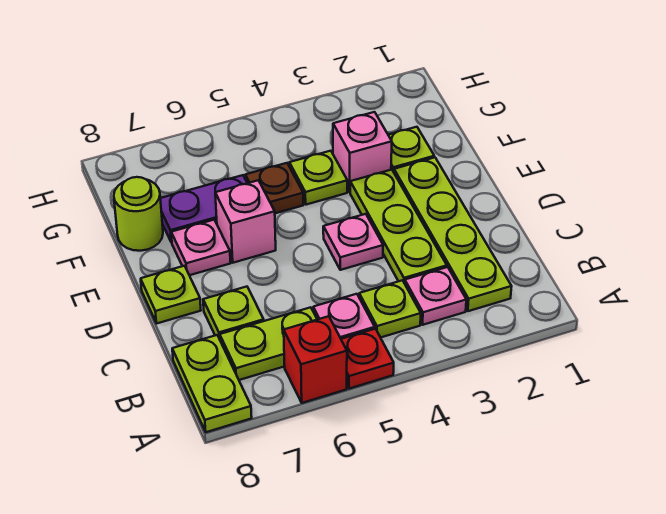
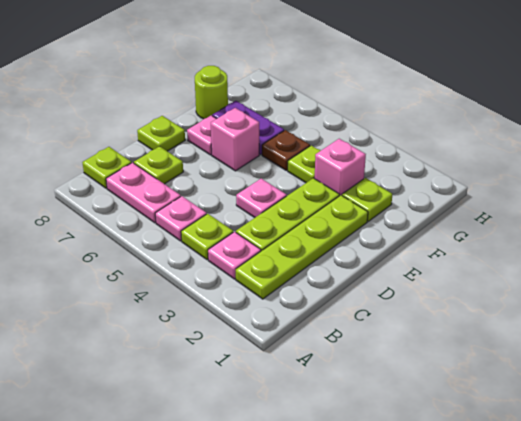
red plate A5 level 1 -> none
red brick A6 level 1 -> none
lime plate A8:B8 level 1 -> lime plate B8 level 1
lime plate B6:B7 level 1 -> pink plate B6:B7 level 1

